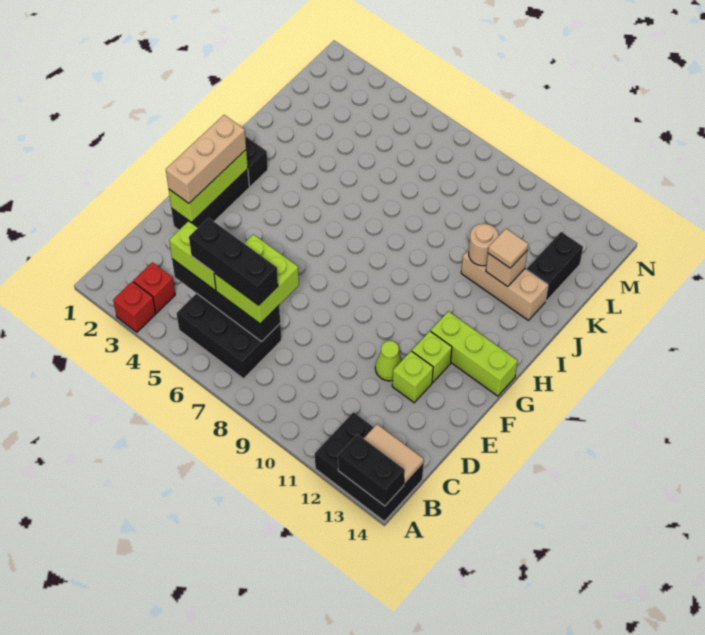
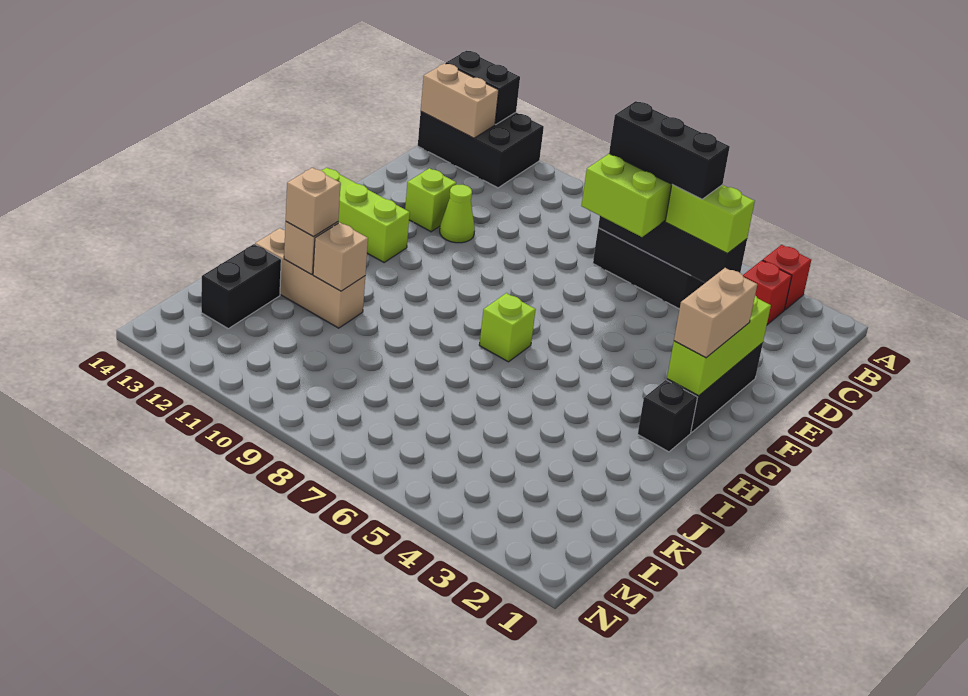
tan tile B13:B14 level 2 -> tan brick B13:B14 level 2
tan brick E2:G2 level 3 -> tan brick F2:G2 level 3
lime brick F12 level 1 -> lime brick H7 level 1
tan round brick J11 level 2 -> tan brick J11 level 2
tan tile J12 level 3 -> tan brick J12 level 3

